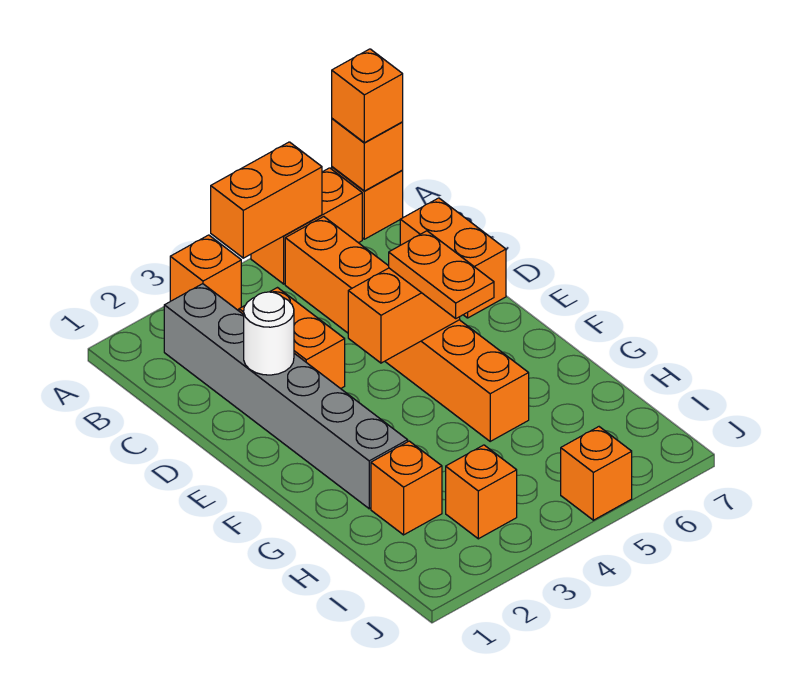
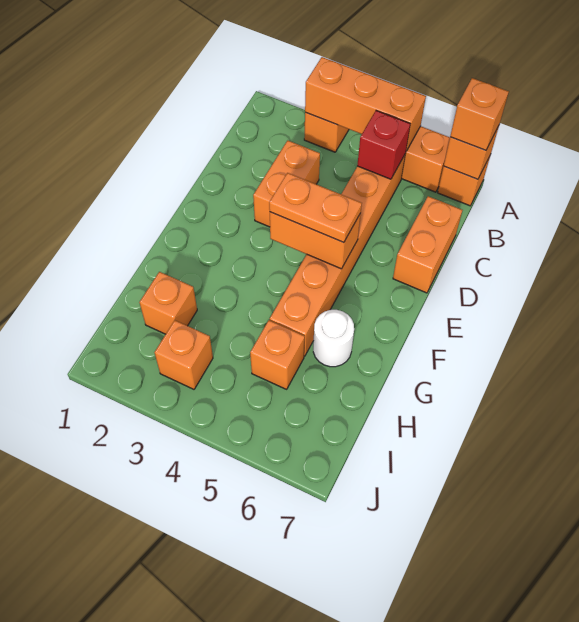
orange brick A4:A5 level 2 -> orange brick A3:A5 level 2
grey brick B2:G2 level 1 -> none
none -> red brick B5 level 2
white round brick D2 level 2 -> white round brick G6 level 1
orange plate E5:F5 level 3 -> orange plate E4:E5 level 3
orange brick J5 level 1 -> orange brick H5 level 1

